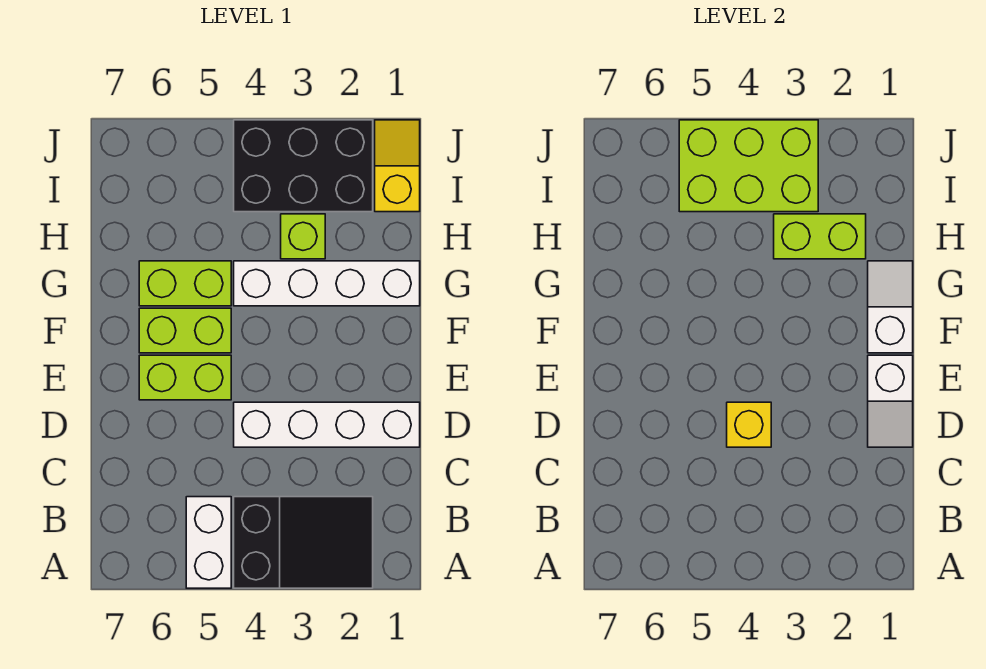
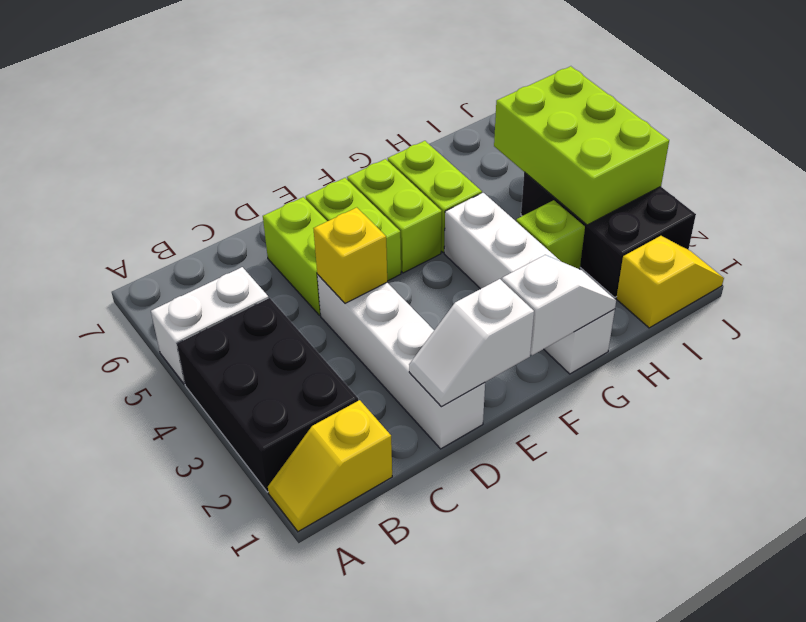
none -> yellow slope A1:B1 level 1 top B
black slope A2:B4 level 1 top 4 -> black brick A2:B4 level 1
lime brick H2:H3 level 2 -> lime brick D5:D6 level 1

